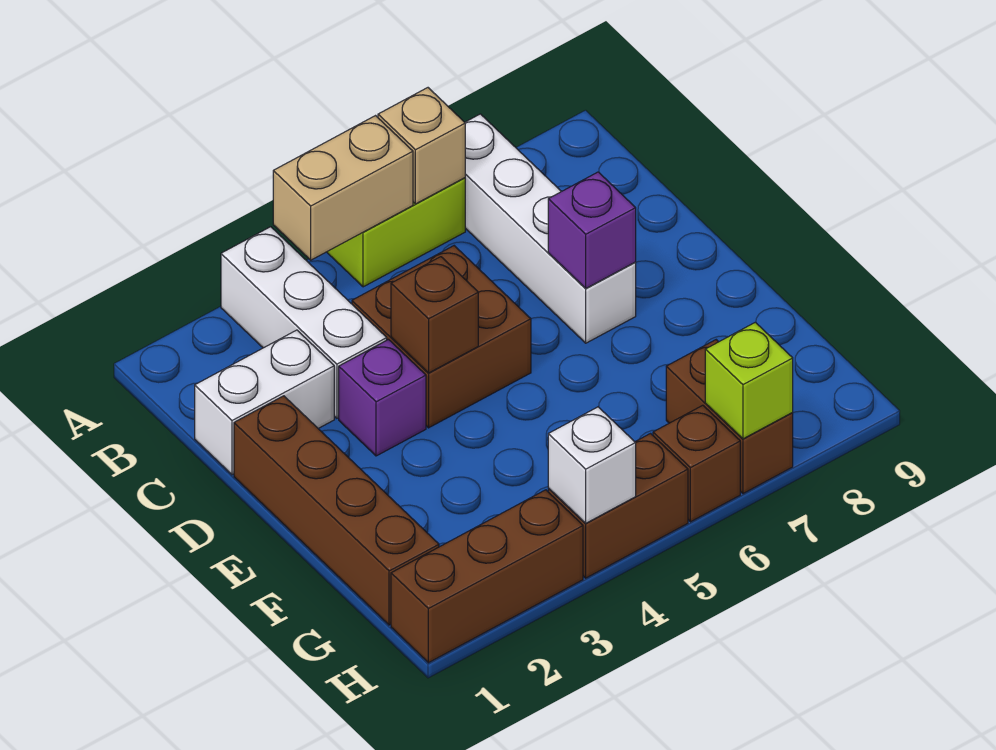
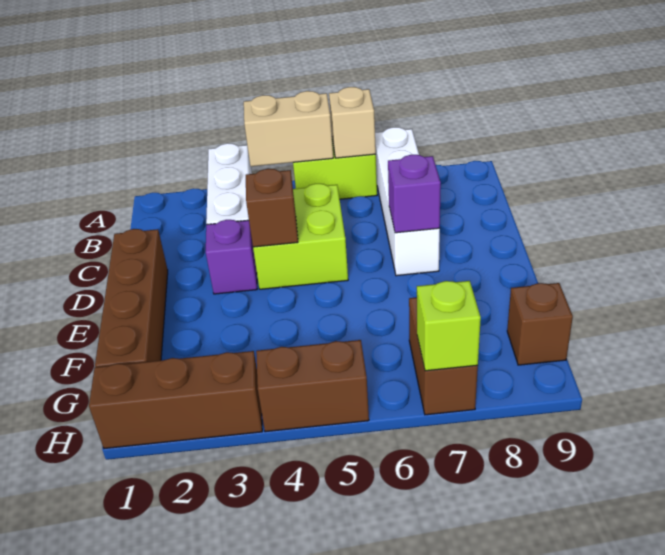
white brick C1:C2 level 1 -> none
brown brick C4:D5 level 1 -> lime brick C4:D5 level 1
white brick H4 level 2 -> none
brown brick H6 level 1 -> brown brick G9 level 1

